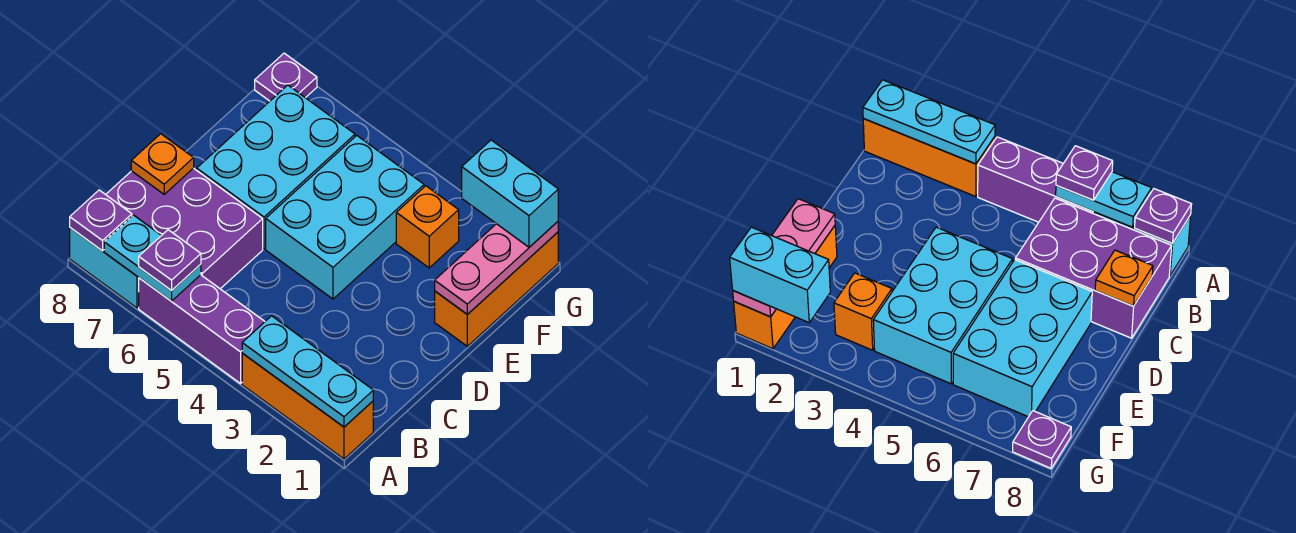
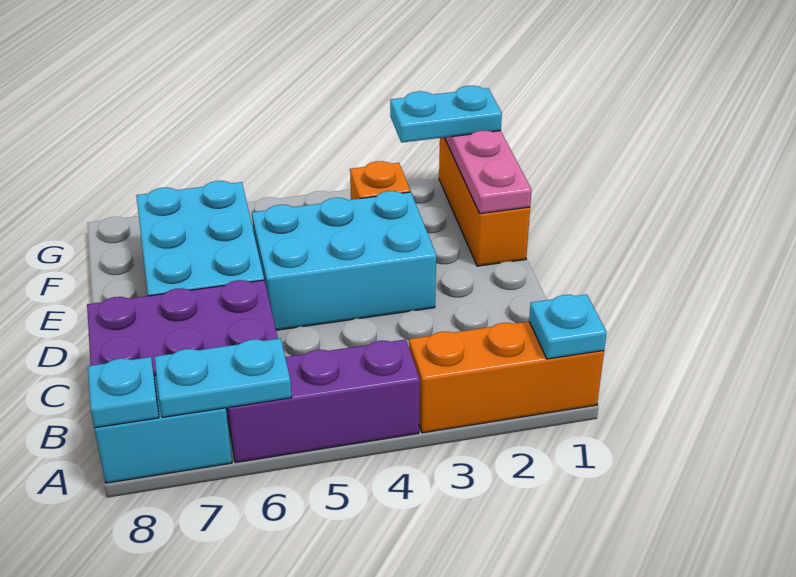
cyan plate A1:A3 level 2 -> cyan plate A1 level 2
purple plate A6 level 3 -> none
purple plate A8 level 2 -> cyan plate A8 level 2
orange plate C8 level 2 -> none
cyan brick D4:F5 level 1 -> cyan brick D3:E5 level 1
cyan brick G1:G2 level 3 -> cyan plate G1:G2 level 3
purple plate G8 level 1 -> none

